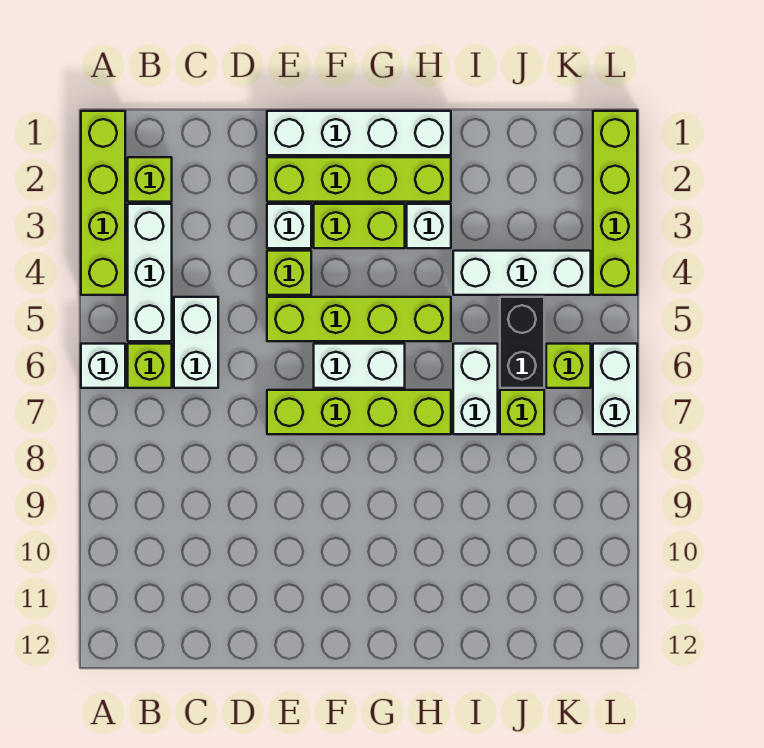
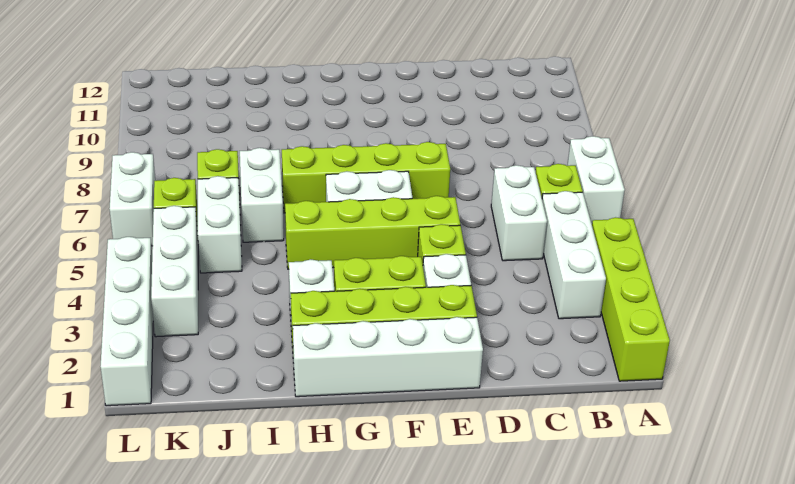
white brick A6 level 1 -> white brick A6:A7 level 1
lime brick B2 level 1 -> none
white brick I4:K4 level 1 -> white brick K3:K5 level 1
black brick J5:J6 level 1 -> white brick J5:J6 level 1
lime brick L1:L4 level 1 -> white brick L1:L4 level 1

